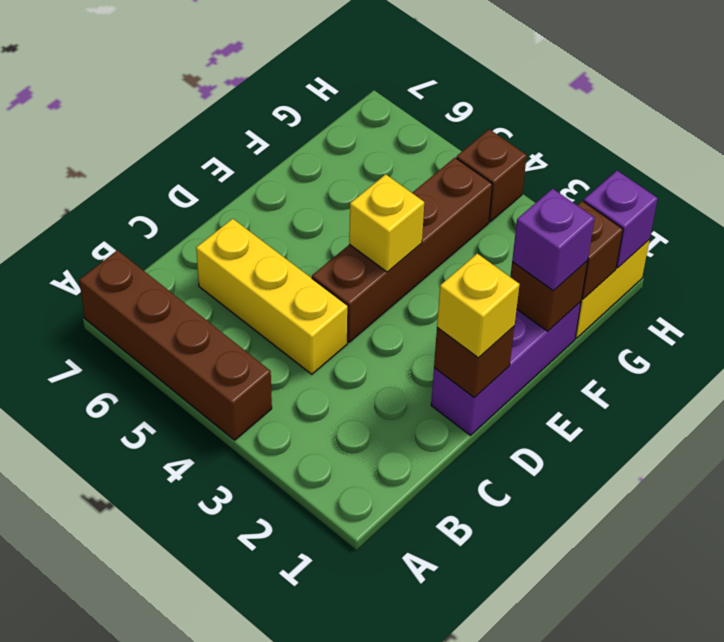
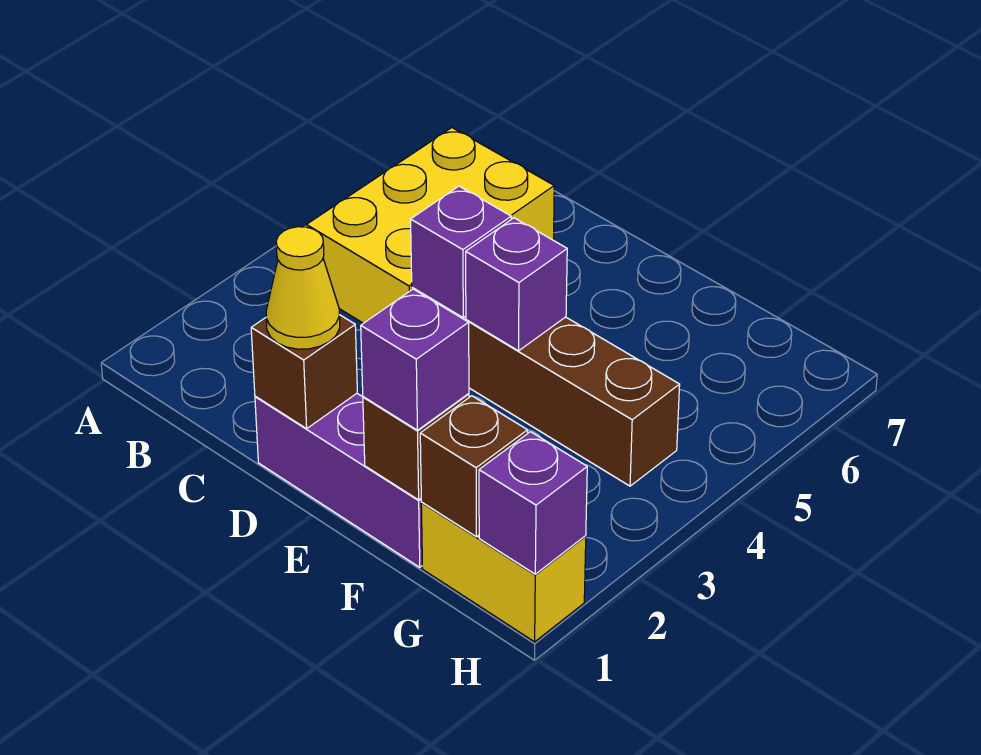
brown brick A4:A7 level 1 -> none
yellow brick C4:C6 level 1 -> yellow brick B4:C6 level 1
yellow brick D1 level 3 -> yellow cone D1 level 3
none -> purple brick D4 level 2
yellow brick E4 level 2 -> purple brick E4 level 2
brown brick H4 level 1 -> none

